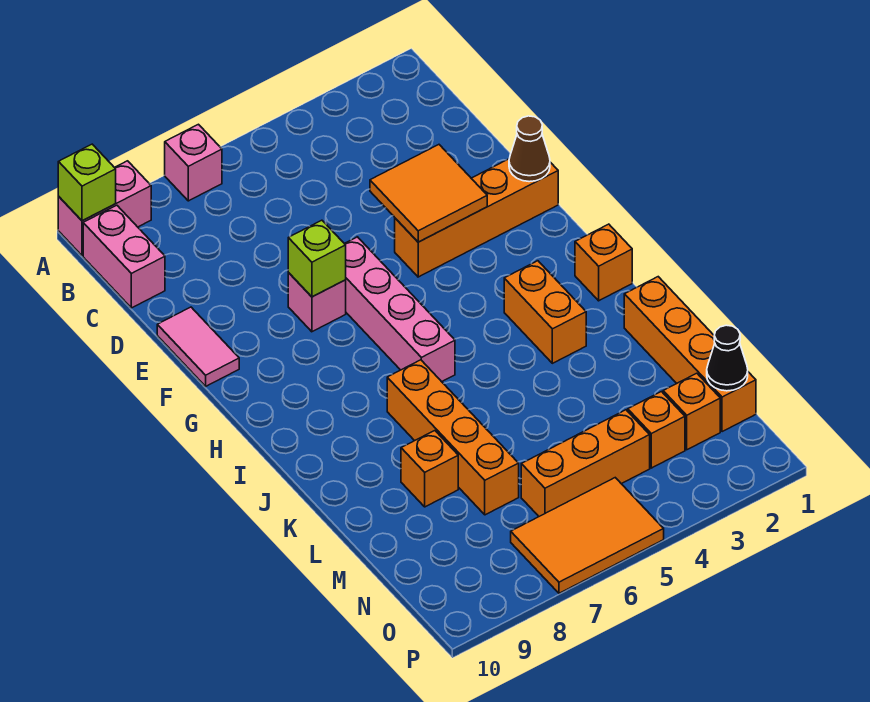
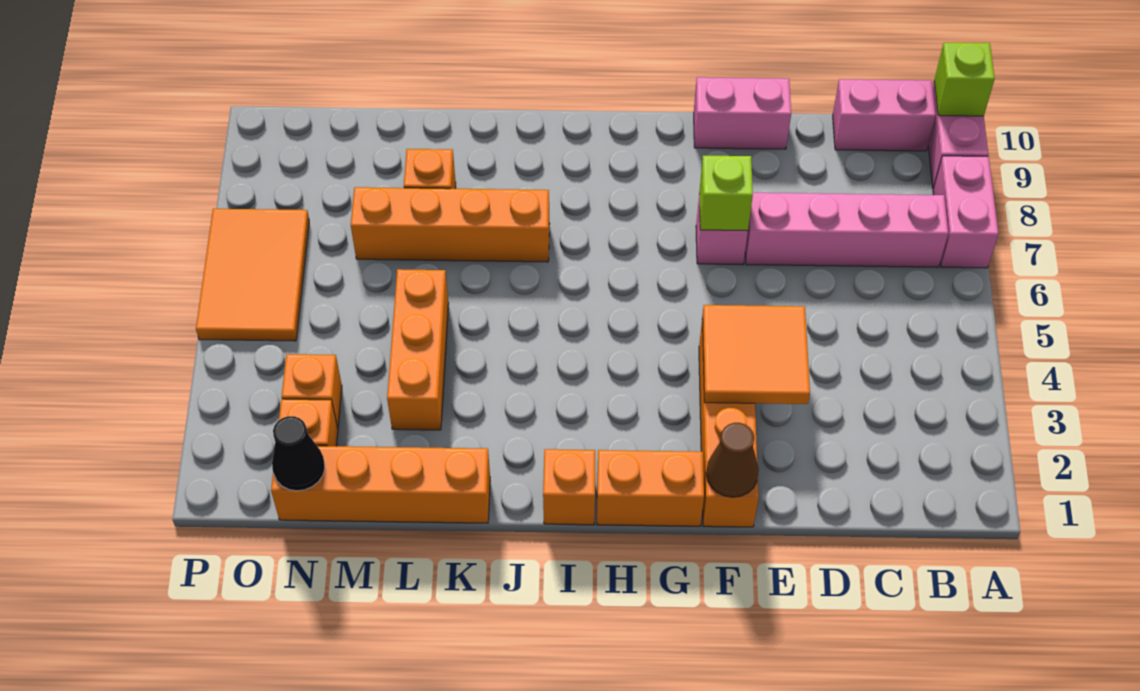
pink brick A7 level 1 -> pink brick A7:A8 level 1
pink tile E10:F10 level 1 -> pink brick E10:F10 level 1
pink brick F6:I6 level 1 -> pink brick B7:E7 level 1
orange brick I3:J3 level 1 -> orange brick G1:H1 level 1
orange brick N4:N6 level 1 -> orange brick L3:L5 level 1

